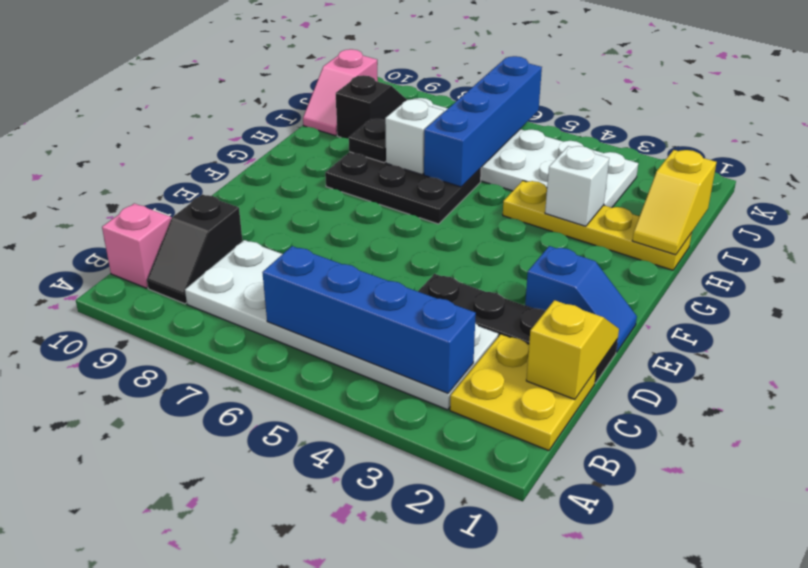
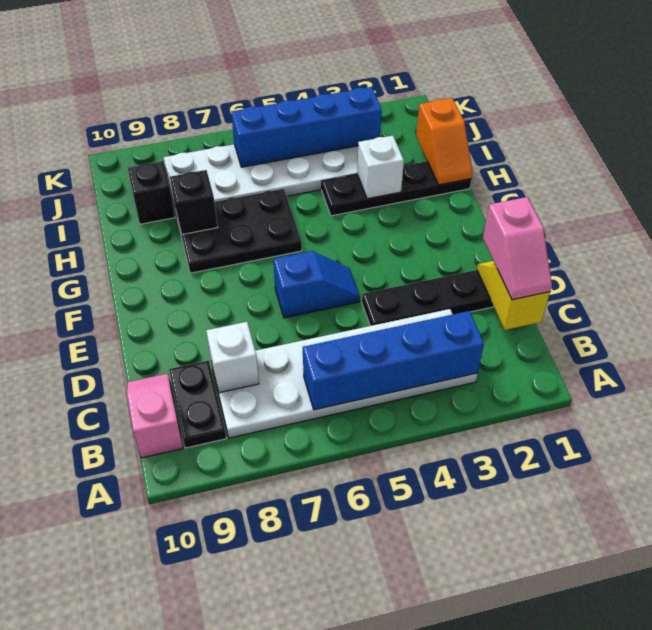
yellow plate B1:C2 level 1 -> none
black slope B9:C9 level 1 top C -> black plate B9:C9 level 1
blue slope E1:E2 level 1 top 2 -> blue slope E5:E6 level 1 top 6
yellow plate H1:H4 level 1 -> black plate H1:H4 level 1
yellow slope H1:I1 level 2 top I -> orange slope H1:I1 level 2 top I
blue brick H6:K6 level 2 -> blue brick J3:J6 level 2
white brick H7 level 2 -> white brick C8 level 2
black plate H8 level 2 -> black brick H8 level 2
pink slope I10:J10 level 1 top J -> pink slope C1:D1 level 3 top D

